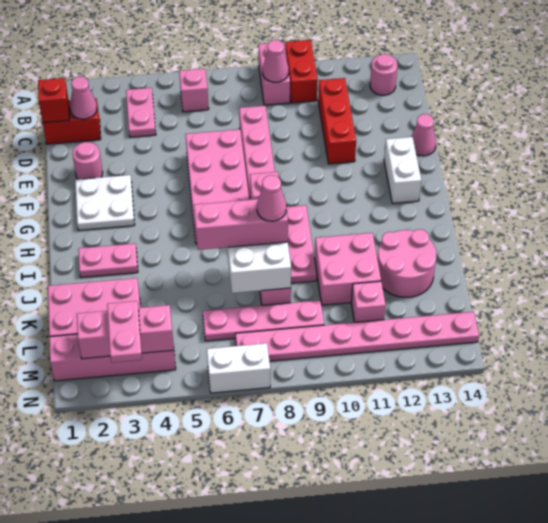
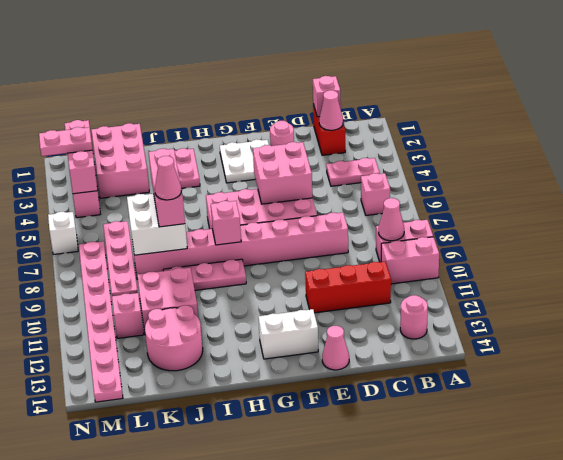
red brick A10:B10 level 1 -> pink brick A10:B10 level 1
red brick C1 level 2 -> pink brick C1 level 2
none -> pink brick E5:F6 level 2
white brick N6:N7 level 1 -> white brick N6 level 1

